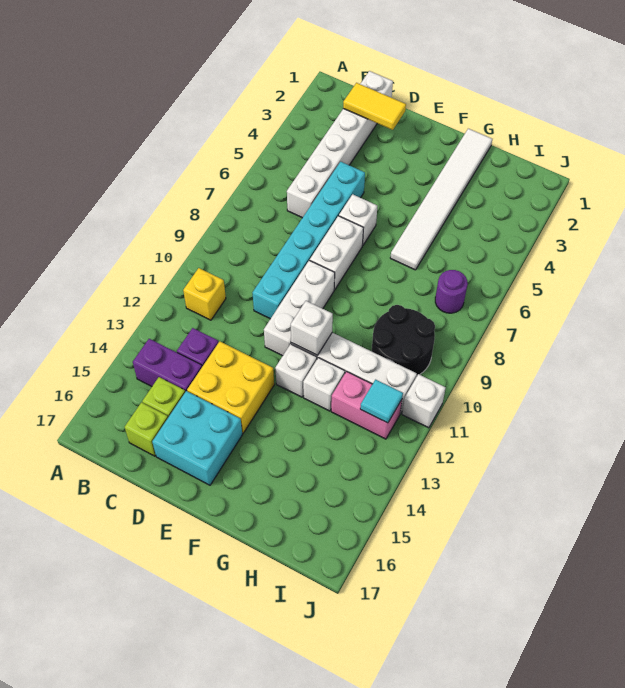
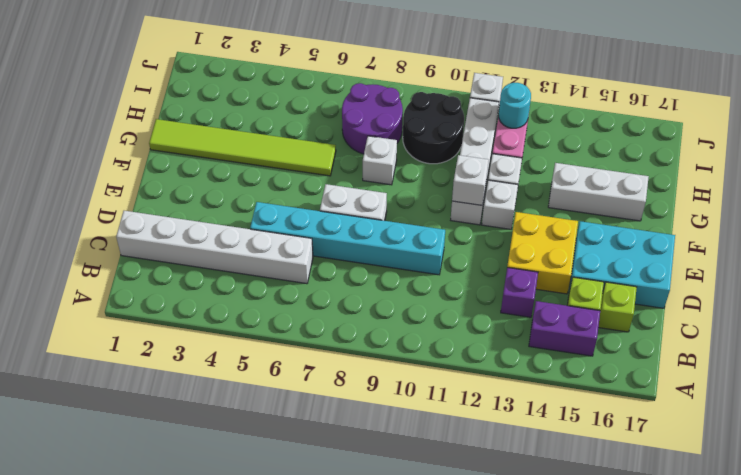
yellow brick B11 level 1 -> none
purple brick B14:C14 level 1 -> purple brick B14:B15 level 1
yellow tile C2:D2 level 2 -> none
cyan brick D15:E16 level 1 -> cyan brick D15:E17 level 1
white brick E6 level 1 -> white brick G8 level 1
white brick E9:E11 level 1 -> white brick G14:G16 level 1
white tile G1:G6 level 1 -> lime tile G1:G6 level 1
purple round brick I7 level 1 -> purple round brick H7:I8 level 1
cyan tile I12 level 2 -> cyan round brick I12 level 2

